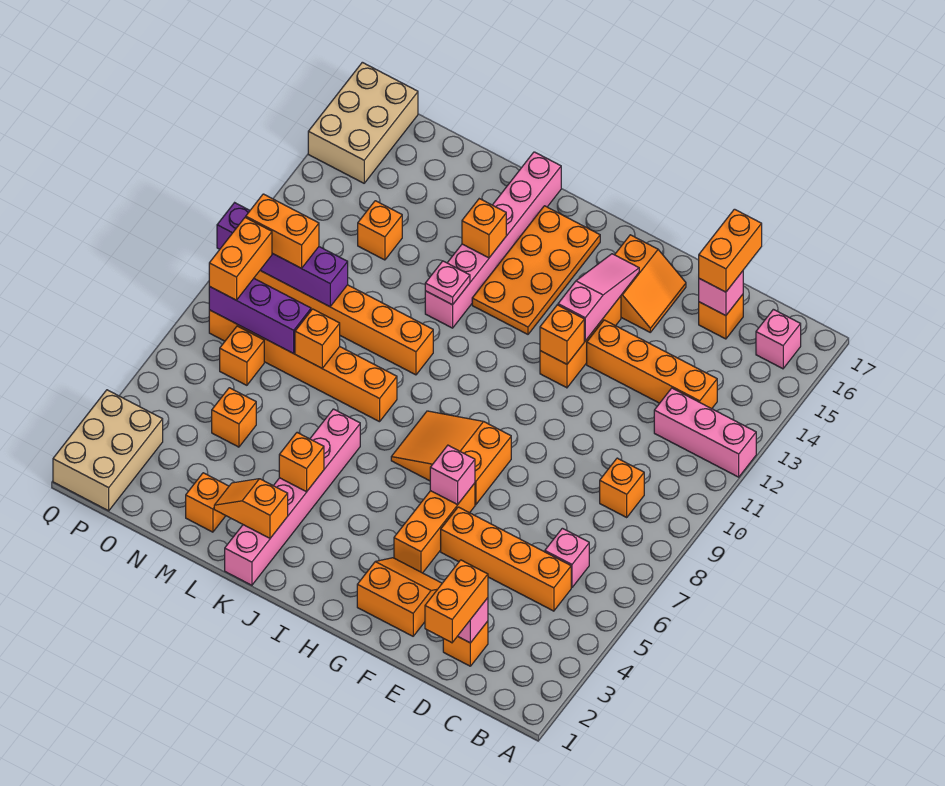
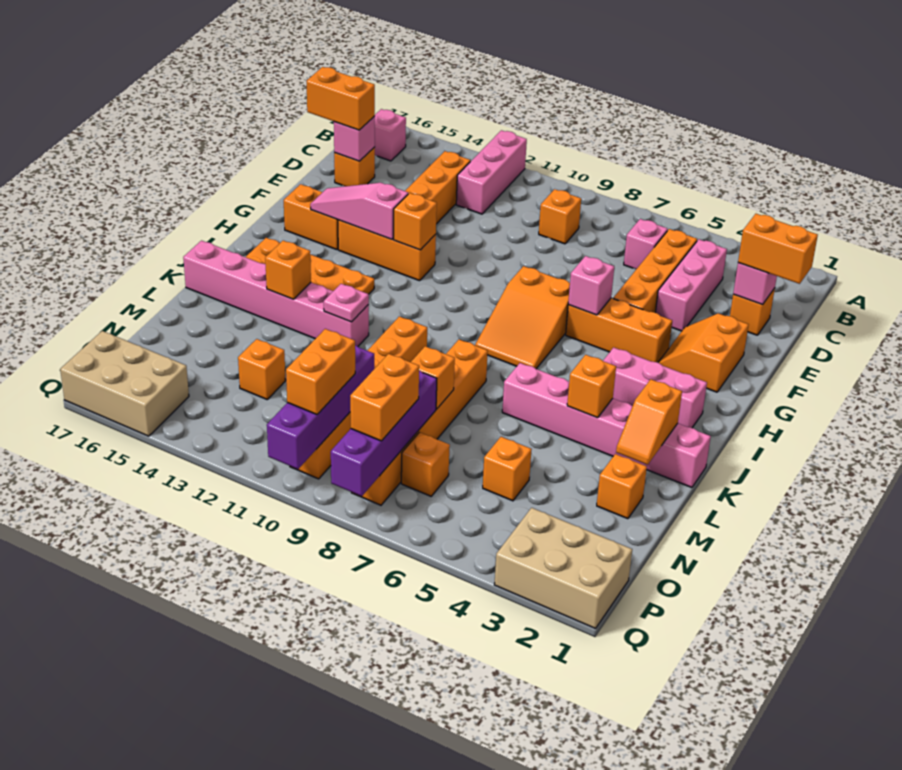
none -> pink brick C4:E4 level 1
none -> pink brick I2:I4 level 1
purple brick N8:P8 level 2 -> purple brick N8:Q8 level 2
orange brick P8:P9 level 3 -> orange brick O8:P8 level 3

